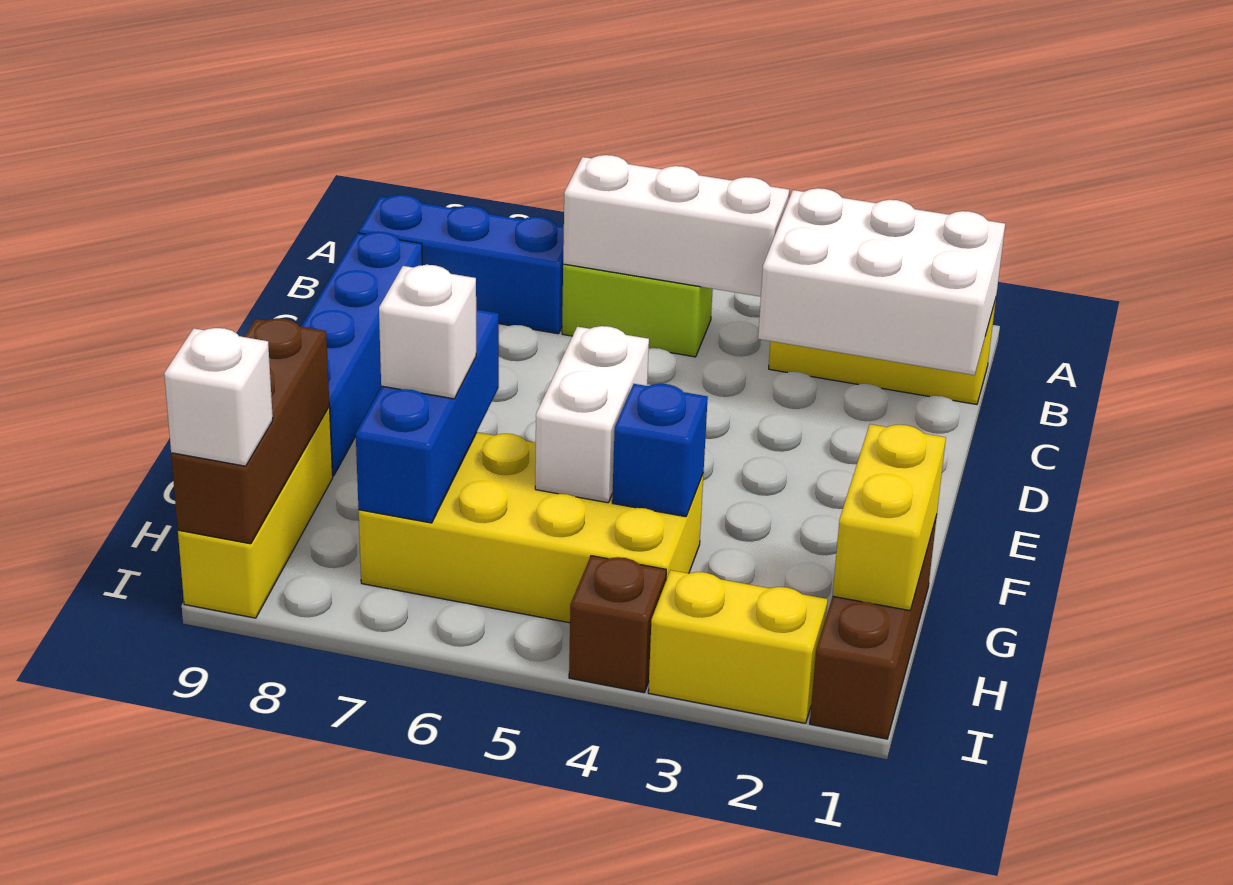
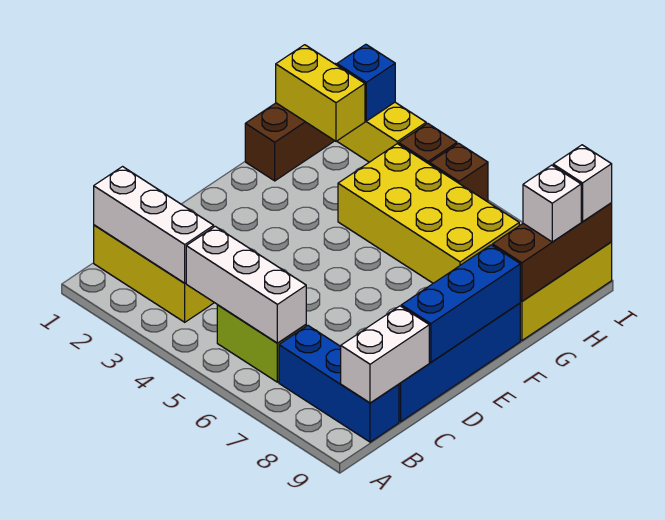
white brick B1:C3 level 2 -> white brick B1:B3 level 2
white brick F5:G5 level 2 -> white brick B9:C9 level 2
blue brick F7:H7 level 2 -> blue brick D9:F9 level 2
yellow brick G1:H1 level 2 -> yellow brick H1:H2 level 2
blue brick G4 level 2 -> blue brick I2 level 2
white brick G7 level 3 -> white brick H9 level 3
none -> brown brick I5 level 1

